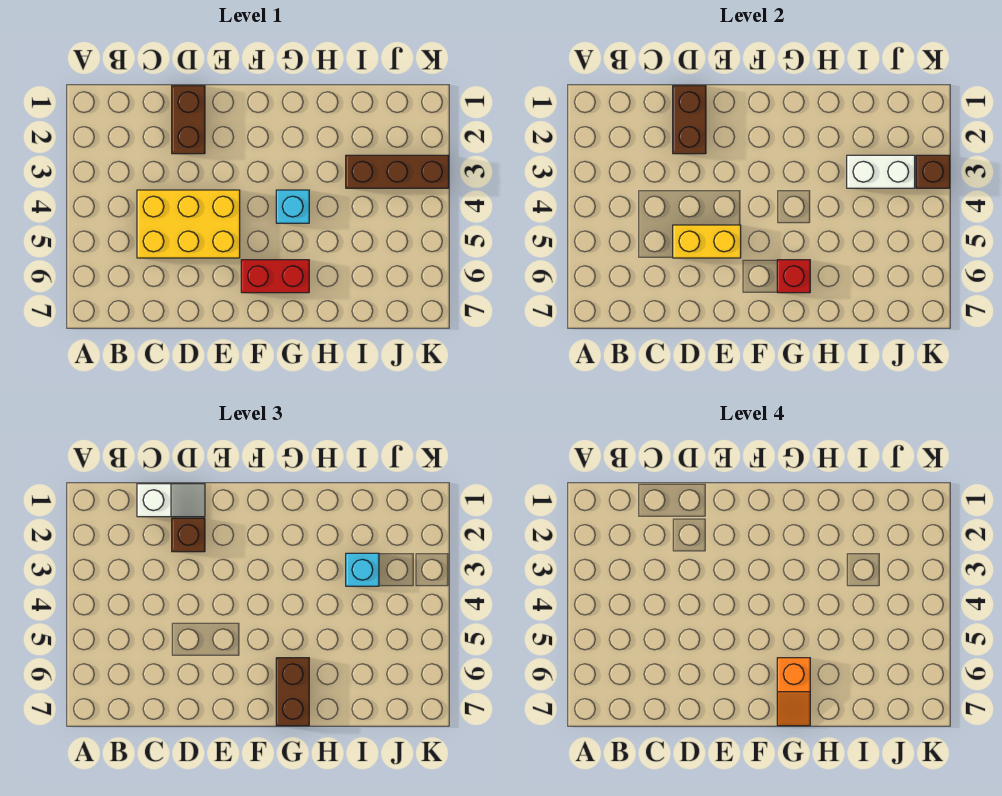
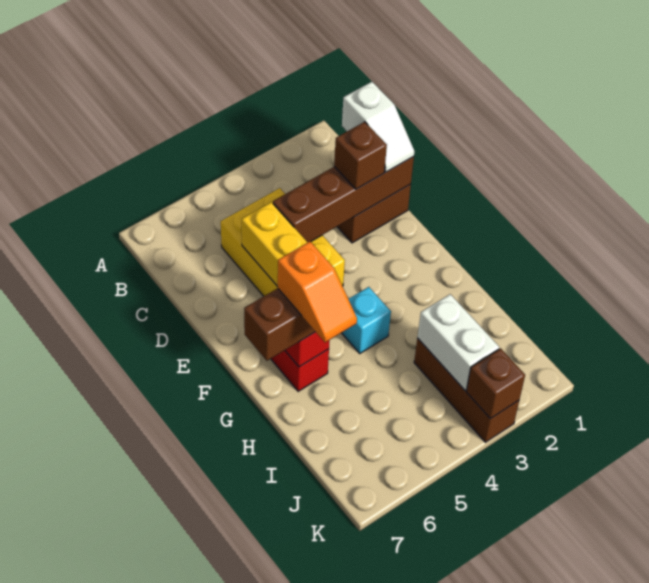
brown brick D1:D2 level 2 -> brown brick D1:D4 level 2
orange slope G6:G7 level 4 top 6 -> orange slope G6:H6 level 4 top G
cyan brick I3 level 3 -> none

